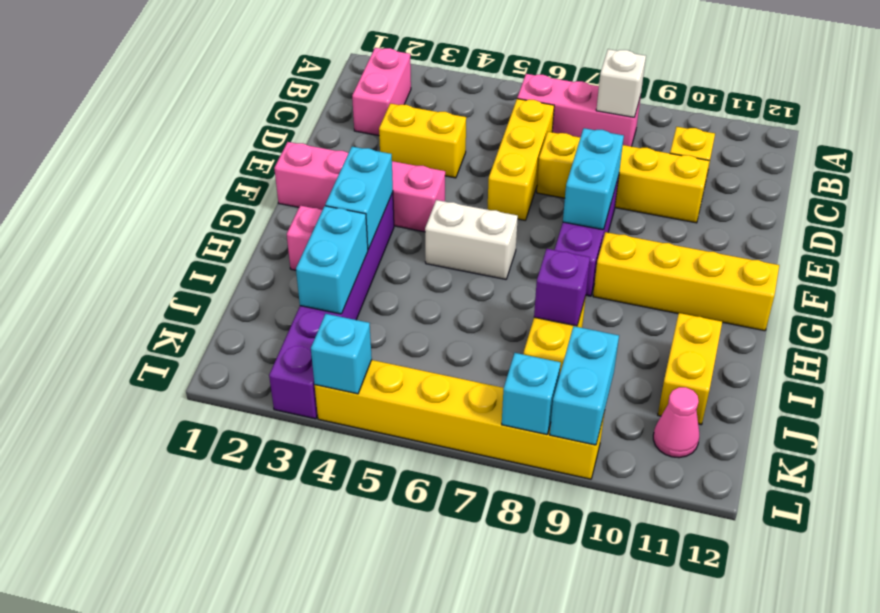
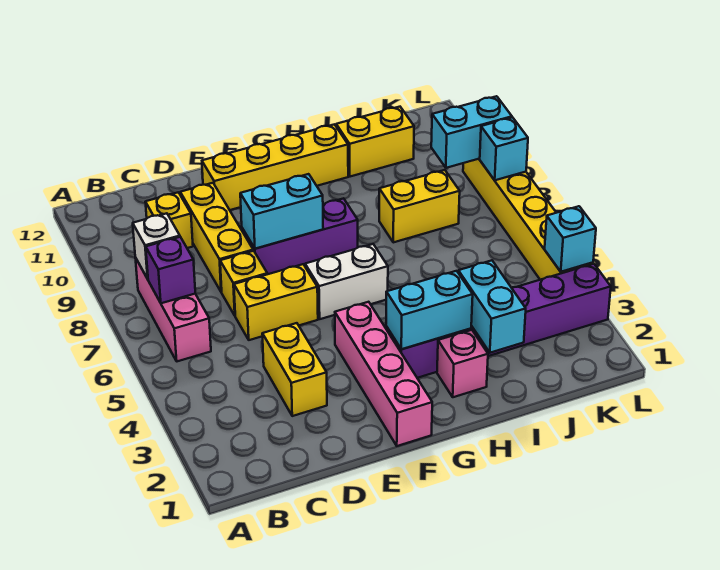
pink brick B2:C2 level 1 -> none
yellow brick C6:E6 level 1 -> yellow brick D6:E6 level 1
white brick G5:G6 level 1 -> white brick F6:G6 level 1
yellow brick G9:G12 level 1 -> yellow brick E11:H11 level 1
cyan brick I3:J3 level 2 -> cyan brick I2:I3 level 2
purple brick I8 level 2 -> purple brick B7 level 2
pink cone K11 level 1 -> none

